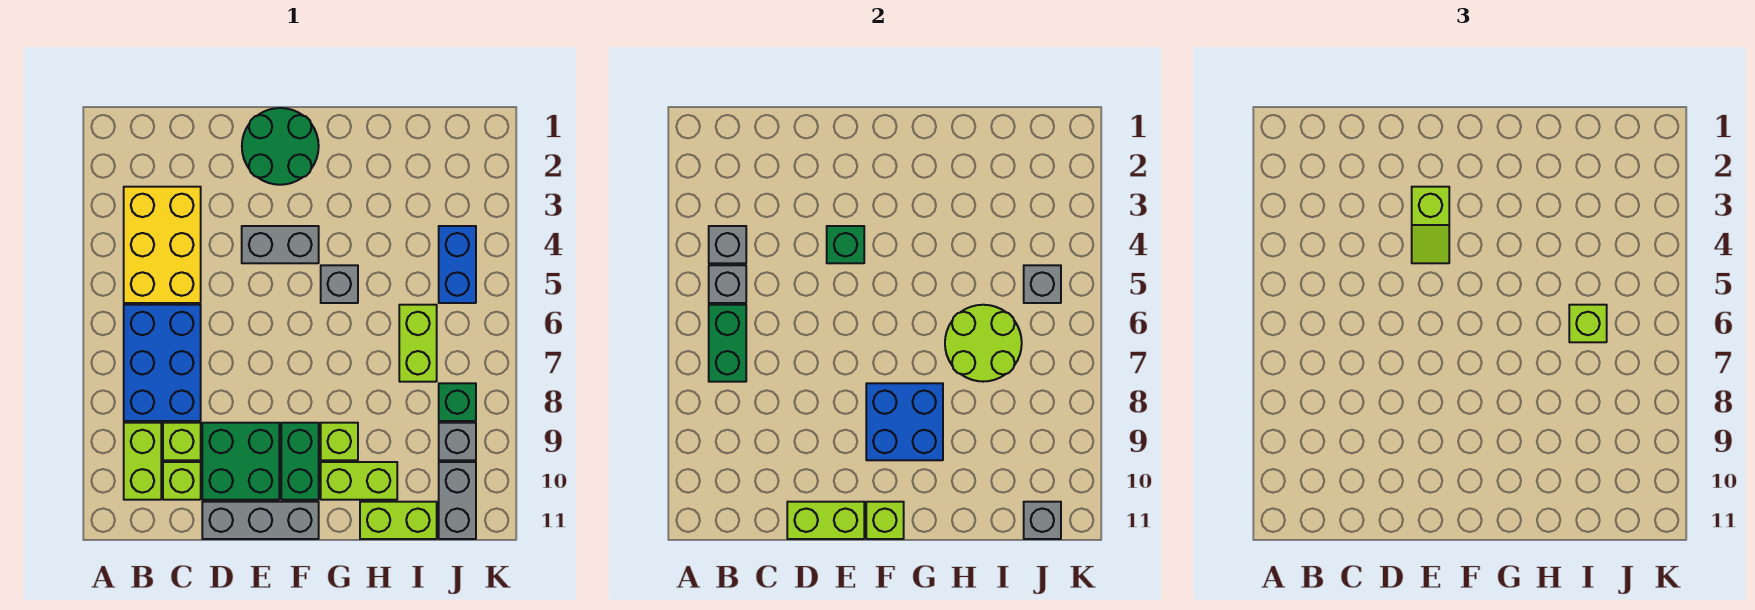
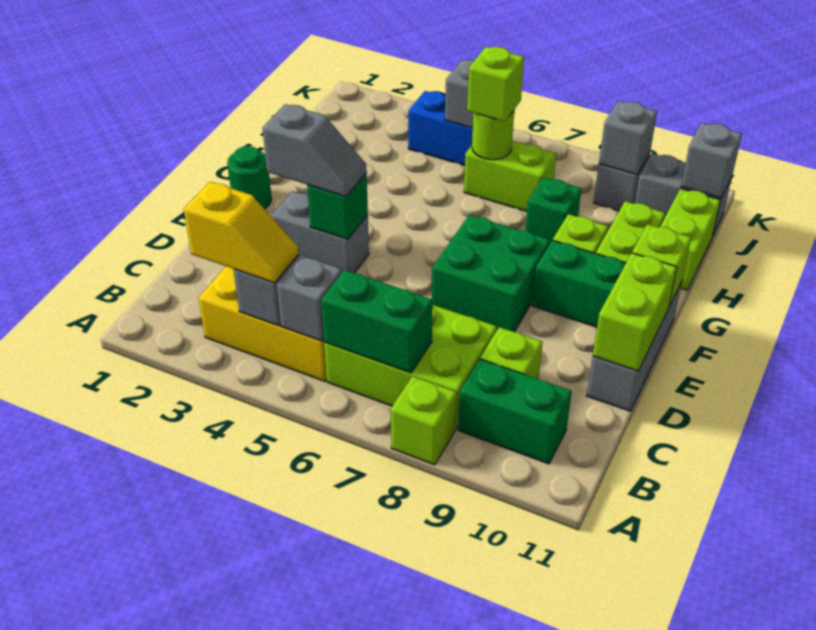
none -> yellow slope B3:B4 level 3 top 3
blue brick B6:C8 level 1 -> lime brick B6:C8 level 1
lime brick B9:B10 level 1 -> green brick B9:B10 level 1
lime brick C10 level 1 -> lime brick A8 level 1
green brick D9:E10 level 1 -> green brick E7:F8 level 1
green round brick E1:F2 level 1 -> green round brick F1 level 1
lime slope E3:E4 level 3 top 3 -> grey slope E3:E4 level 3 top 3
grey brick E4:F4 level 1 -> grey brick E3:E4 level 1
blue brick F8:G9 level 2 -> none
grey brick G5 level 1 -> grey brick J9 level 2
lime round brick H6:I7 level 2 -> lime round brick I6 level 2
green brick J8 level 1 -> green brick H8 level 1

